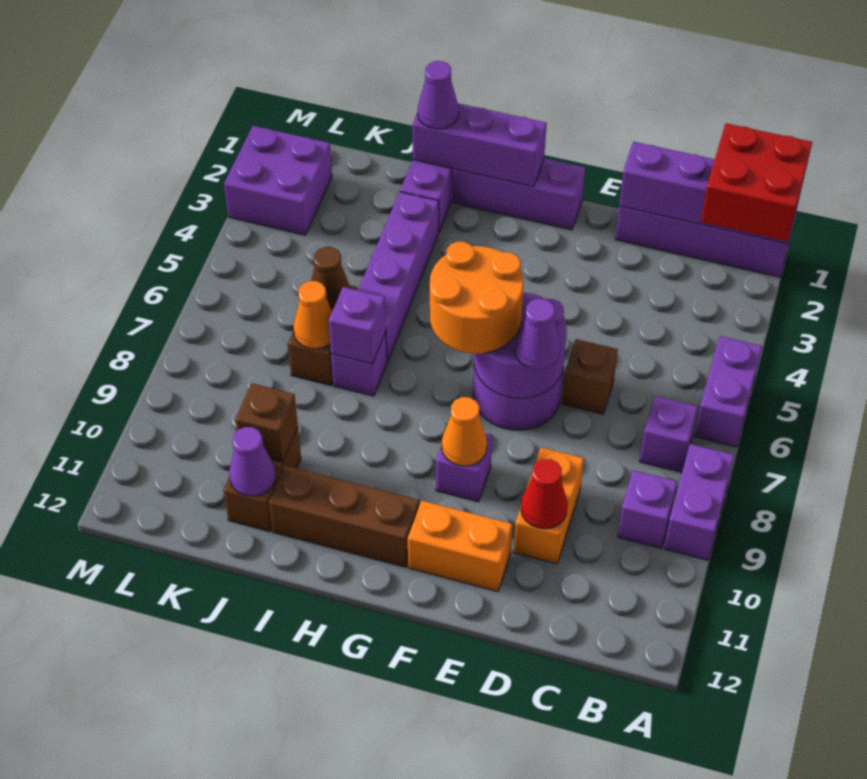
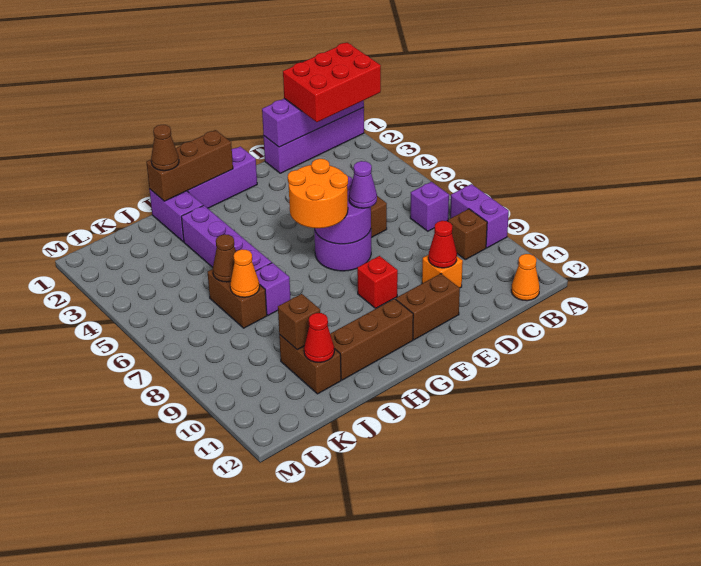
red brick A1:B2 level 3 -> red brick A1:C2 level 3
purple brick A5:A6 level 1 -> none
purple brick B9 level 1 -> brown brick B9 level 1
orange brick D9:D10 level 1 -> orange brick D10 level 1
orange brick E11:F11 level 1 -> brown brick E11:F11 level 1
purple brick F9 level 1 -> red brick F9 level 1
orange cone F9 level 2 -> orange cone B12 level 1
purple brick G1:I1 level 2 -> brown brick G1:I1 level 2
purple cone I1 level 3 -> brown cone I1 level 3
purple brick I7 level 2 -> none
purple cone J11 level 2 -> red cone J11 level 2
purple brick L2:M3 level 1 -> none

